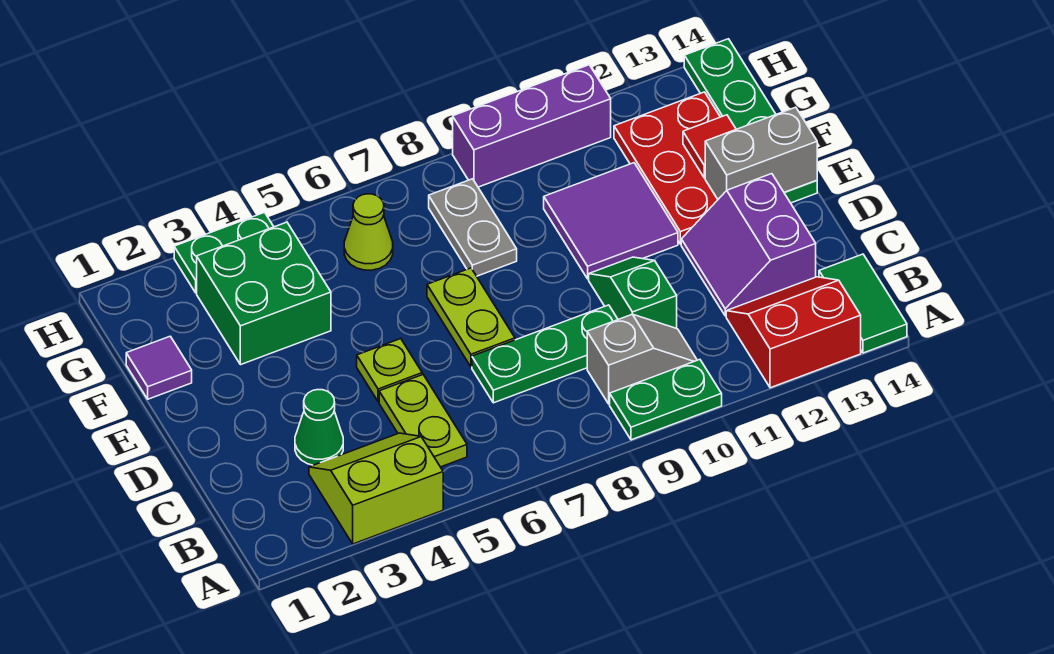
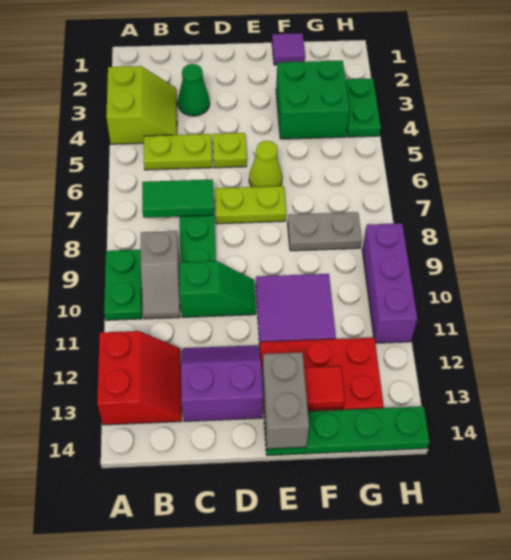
green tile A14:B14 level 1 -> green tile B7:C7 level 2
lime cone G6 level 1 -> lime cone E6 level 1

